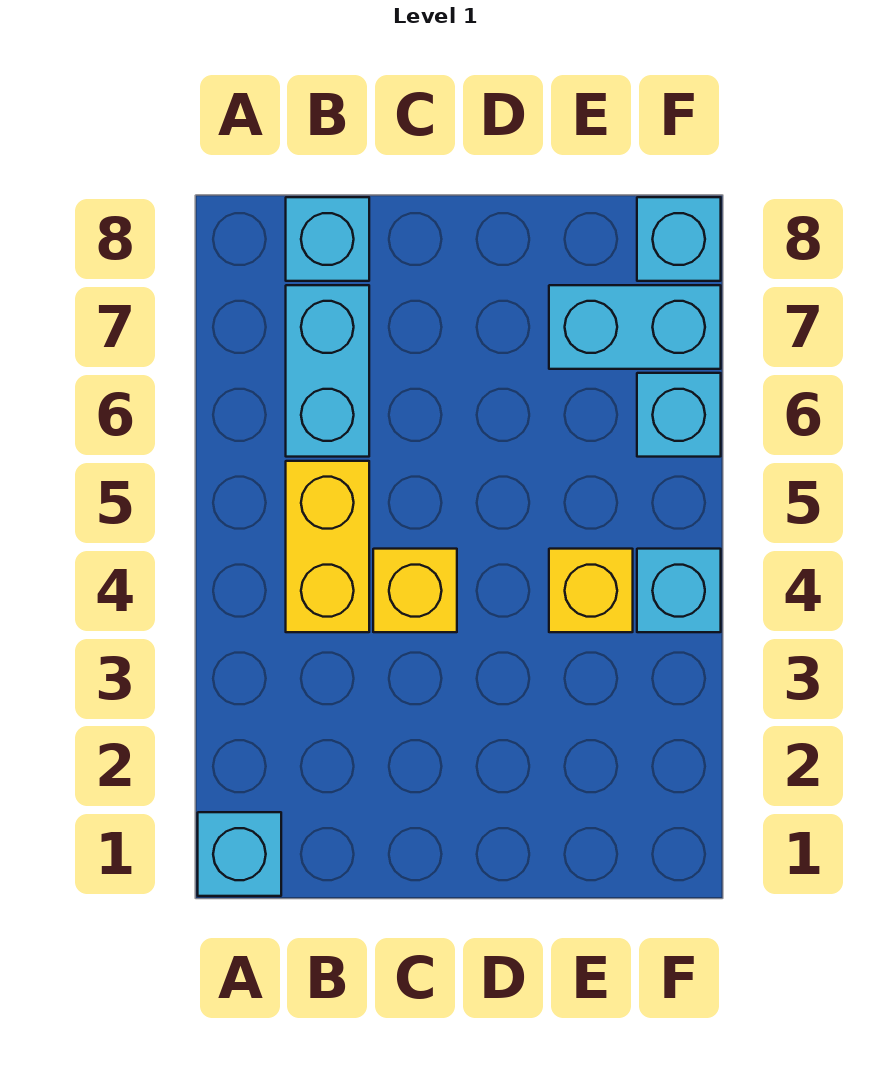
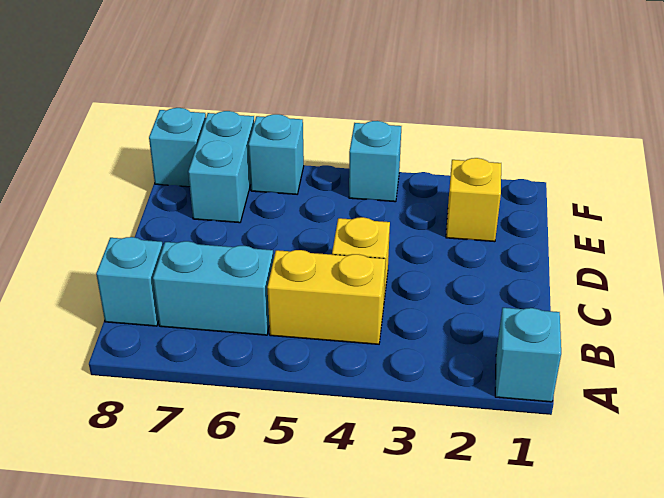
yellow brick E4 level 1 -> yellow brick E2 level 1

